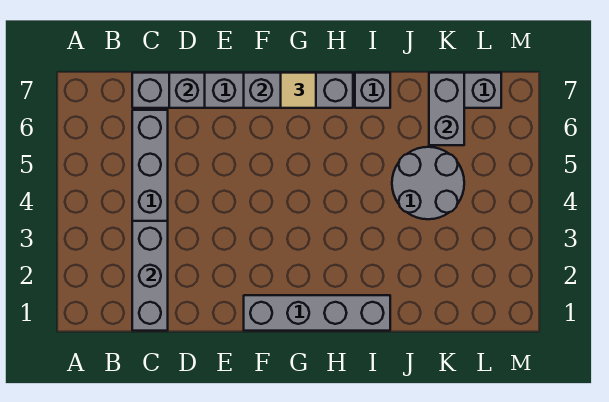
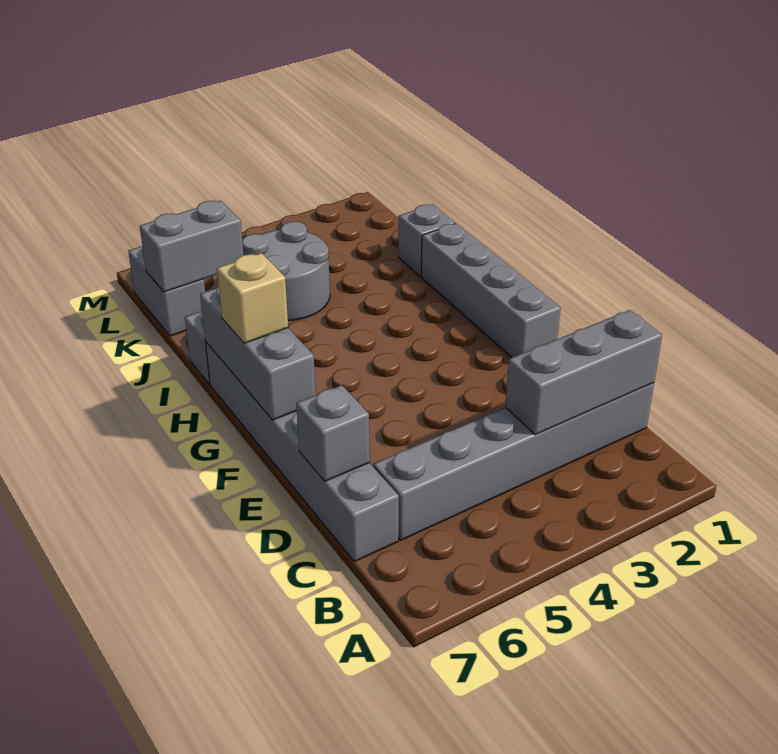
tan tile G7 level 3 -> tan brick G7 level 3
none -> grey brick J1 level 1

